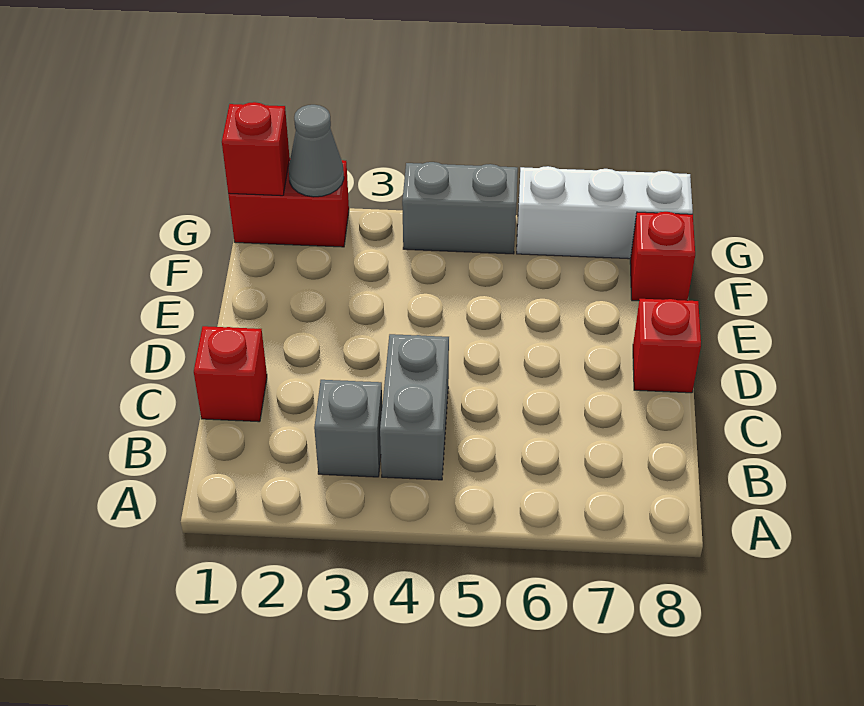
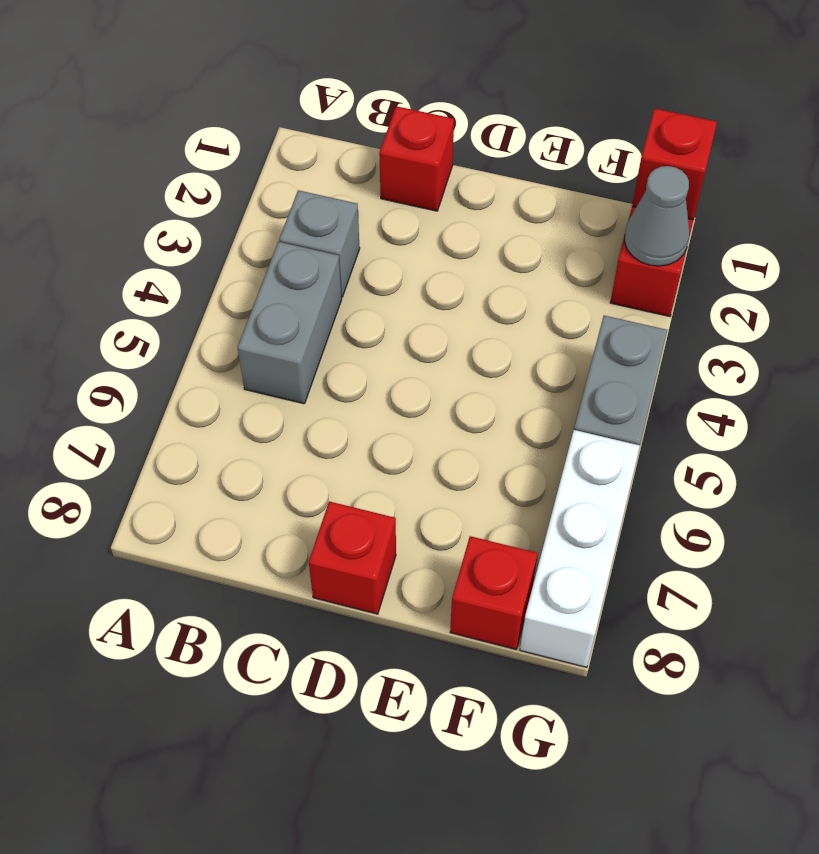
grey brick B4:C4 level 1 -> grey brick B4:B5 level 1

